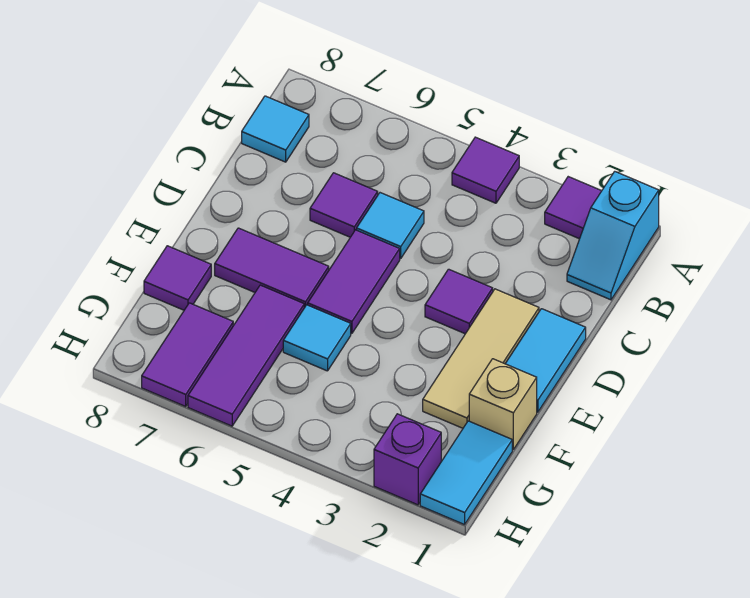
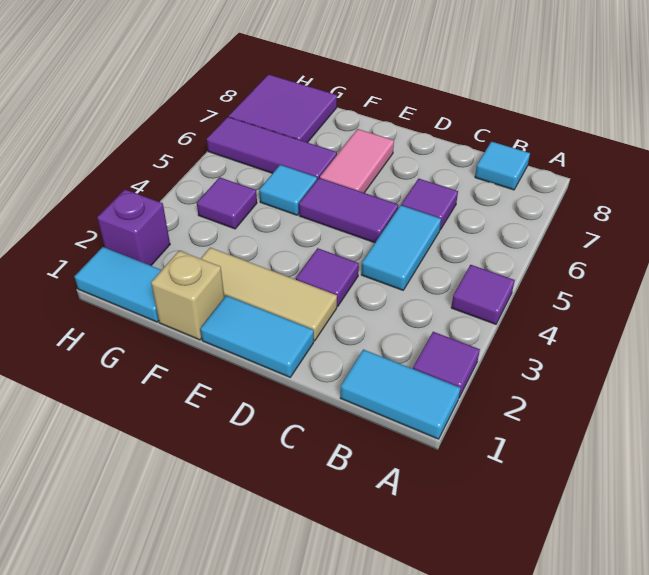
cyan slope A1:B1 level 1 top A -> cyan tile A1:B1 level 1
cyan tile C5 level 1 -> cyan tile C4:C5 level 1
purple tile E6:E7 level 1 -> pink tile E6:E7 level 1
purple tile F8 level 1 -> purple tile G4 level 1
purple tile G7:H7 level 1 -> purple tile G7:H8 level 1

